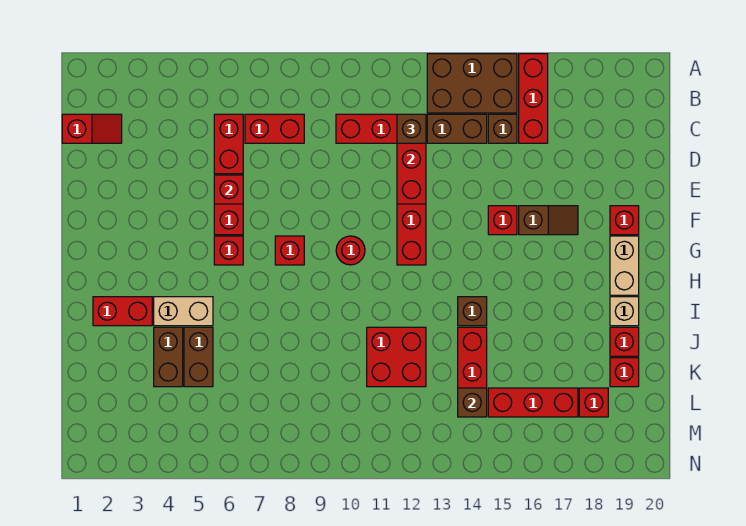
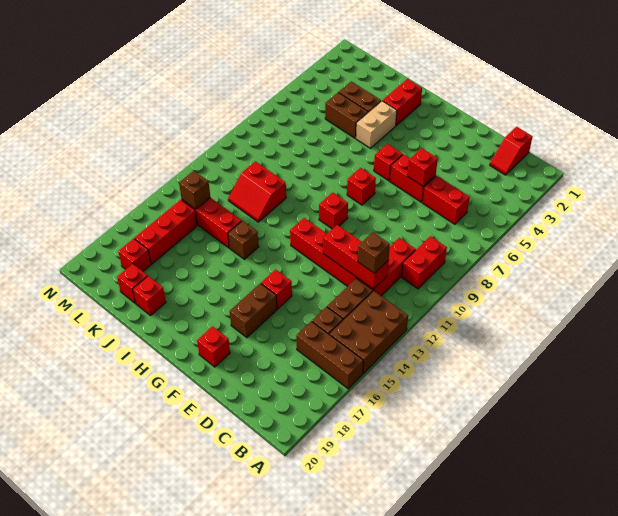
red brick A16:C16 level 1 -> brown brick A16:C16 level 1
red brick C7:C8 level 1 -> red brick B9:B10 level 1
brown slope F16:F17 level 1 top 16 -> brown brick F16:F17 level 1
red round brick G10 level 1 -> red brick G10 level 1
tan brick G19:H19 level 1 -> none
tan brick I19 level 1 -> none
red brick J11:K12 level 1 -> red slope J11:K12 level 1 top 11

